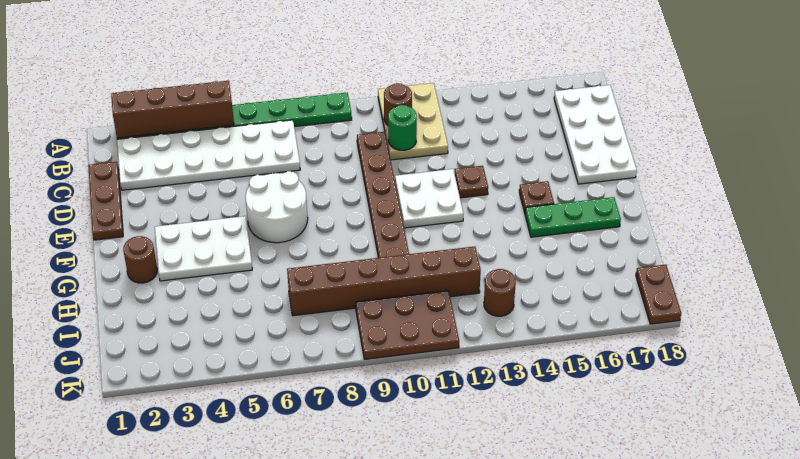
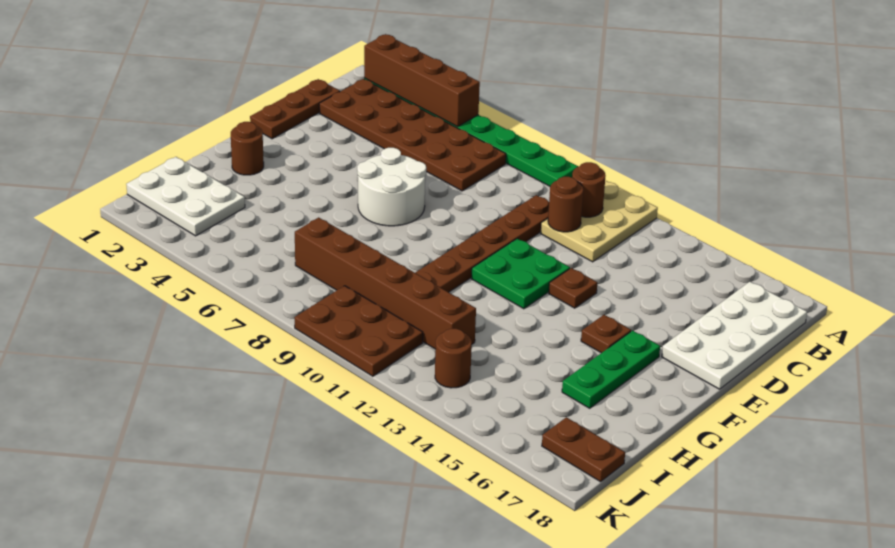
white plate B2:C7 level 1 -> brown plate B2:C7 level 1
green round brick C11 level 2 -> brown round brick C11 level 2
white plate E11:F12 level 1 -> green plate E11:F12 level 1
white plate F3:G5 level 1 -> white plate I1:J3 level 1
green plate G15:G17 level 1 -> green plate F16:H16 level 1
brown plate J18:K18 level 1 -> brown plate J17:J18 level 1

